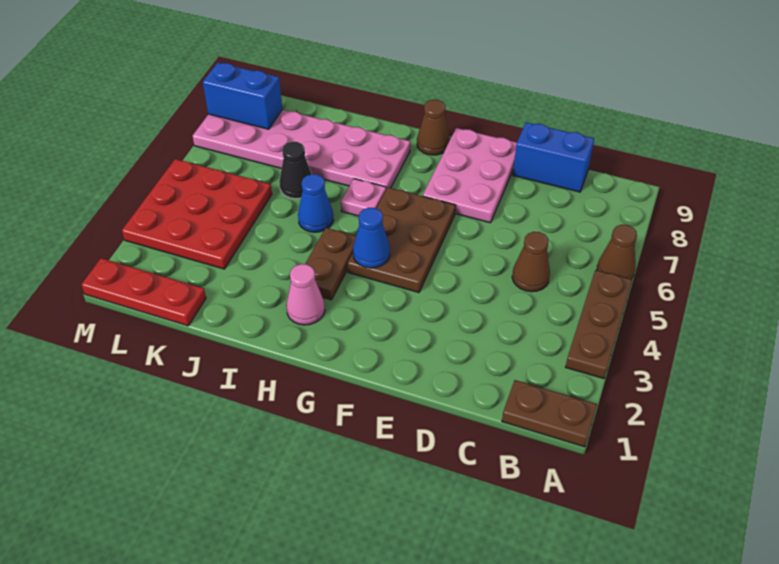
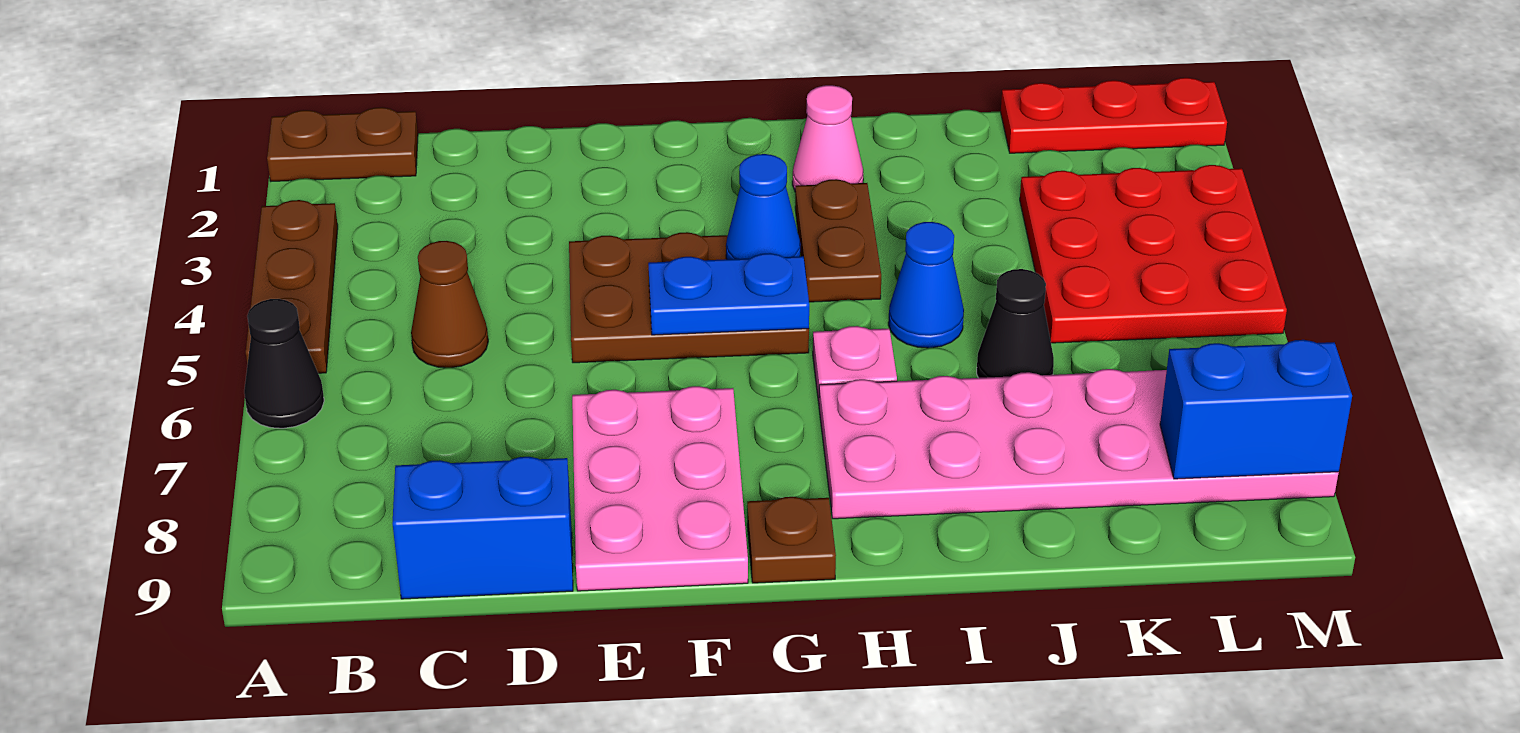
brown cone A6 level 1 -> black cone A6 level 1
brown plate F4:G6 level 1 -> brown plate E4:G5 level 1
none -> blue plate F5:G5 level 2
brown cone G9 level 1 -> brown plate G9 level 1

